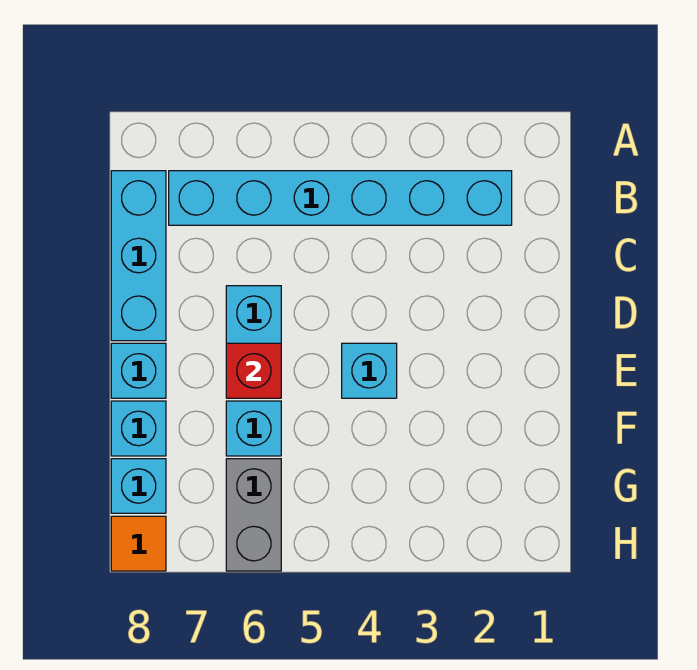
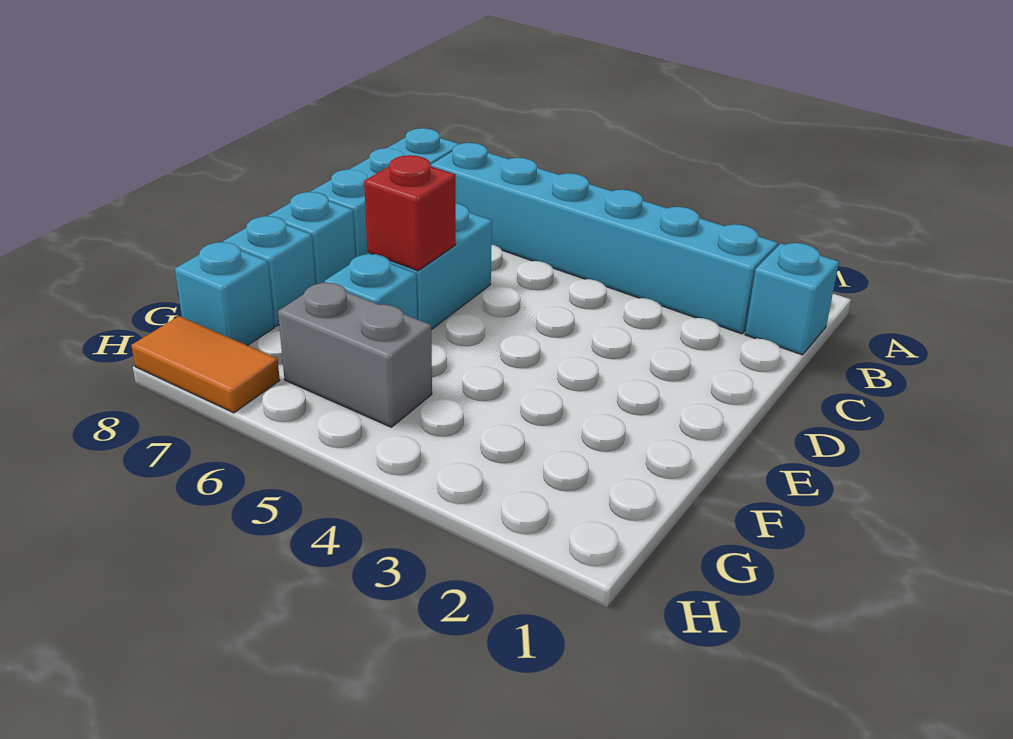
cyan brick E4 level 1 -> cyan brick B1 level 1
grey brick G6:H6 level 1 -> grey brick G5:G6 level 1
orange tile H8 level 1 -> orange tile H7:H8 level 1

